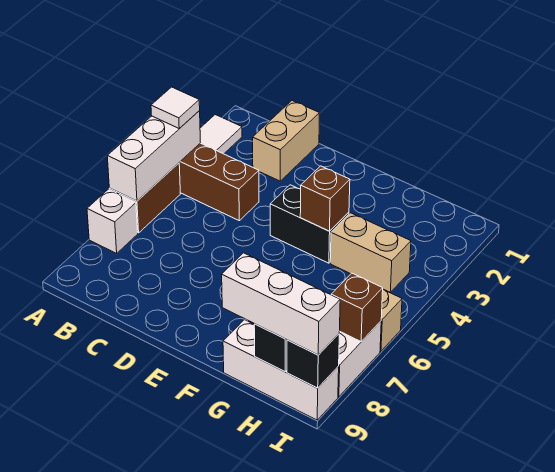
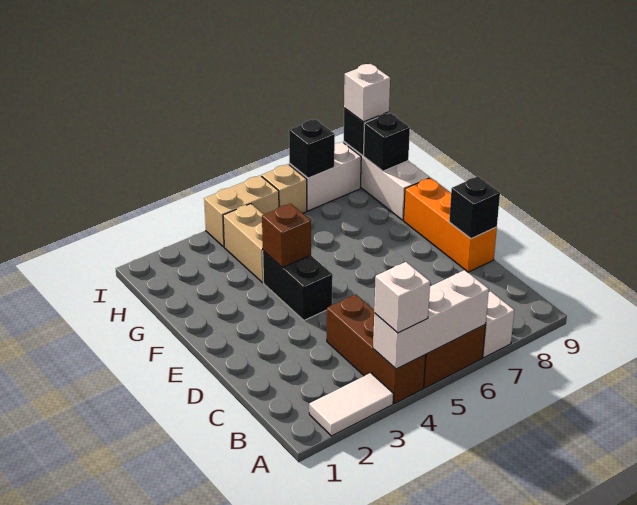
white tile A4 level 3 -> white brick A4 level 3
tan brick C1:C2 level 1 -> tan brick I4:I5 level 1
none -> orange brick D9:F9 level 1
none -> black brick D9 level 2
white brick G9:I9 level 3 -> white brick I9 level 3
brown brick I7 level 2 -> black brick I7 level 2

